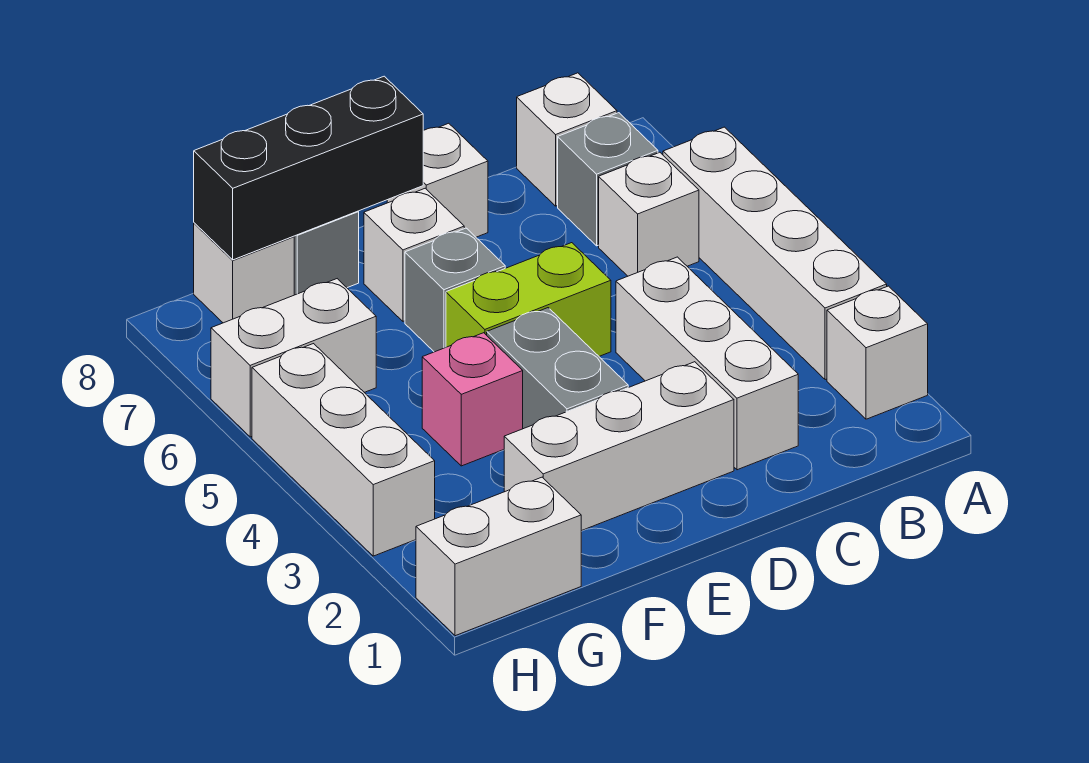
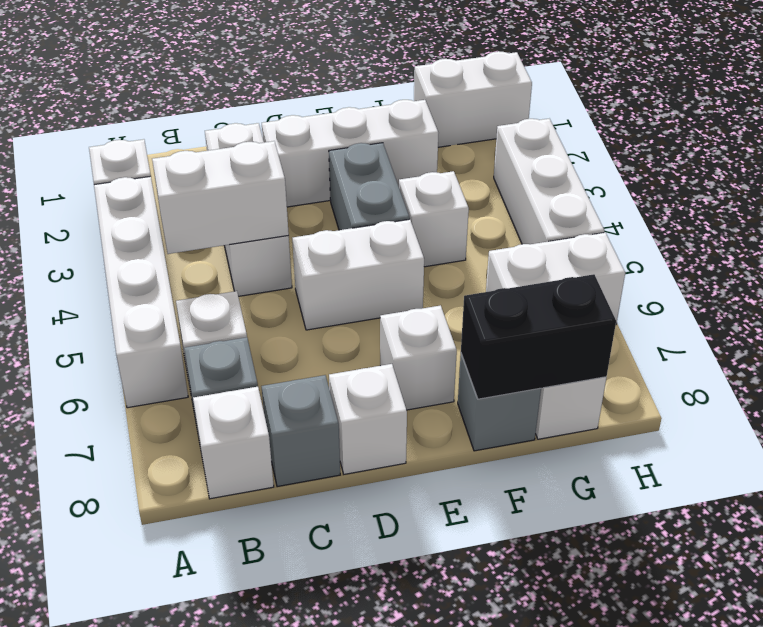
none -> white brick B4:C4 level 2
lime brick D5:E5 level 1 -> white brick D5:E5 level 1
grey brick E6 level 1 -> grey brick C8 level 1
black brick E8:G8 level 2 -> black brick F8:G8 level 2
pink brick F4 level 1 -> white brick F4 level 1

